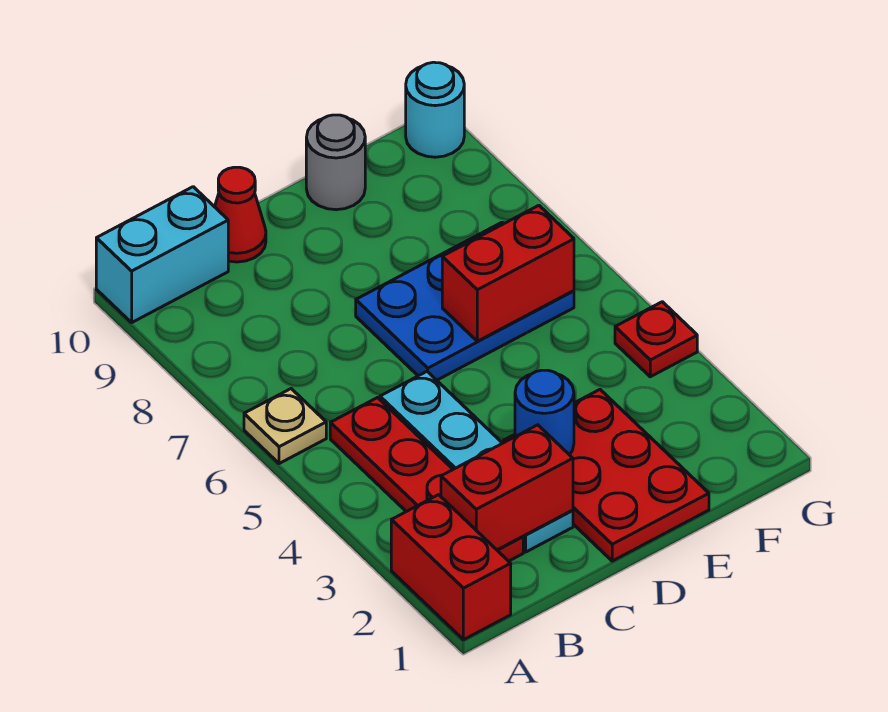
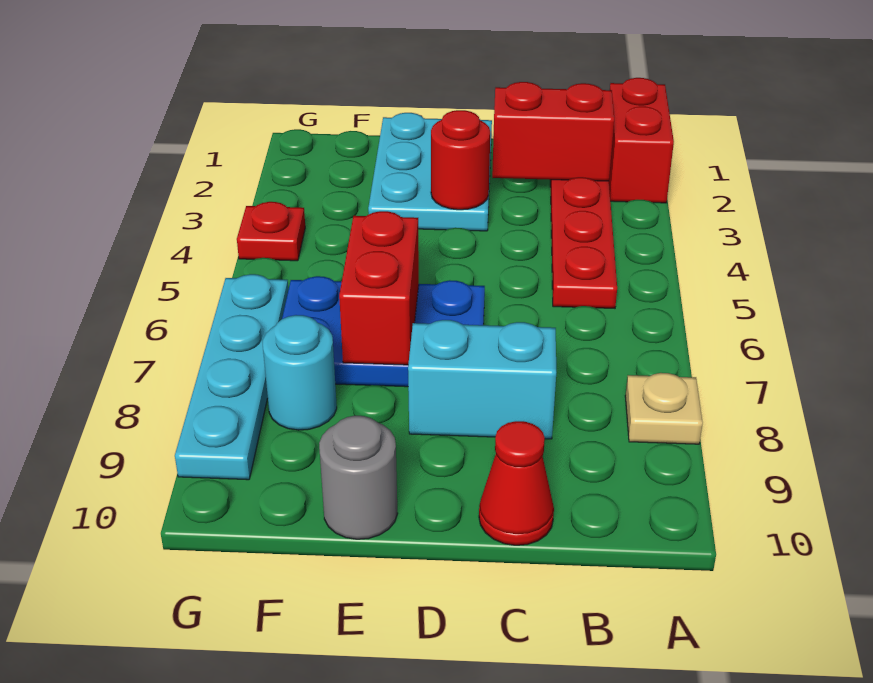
tan plate A6 level 1 -> tan plate A8 level 1
cyan brick A10:B10 level 1 -> cyan brick C8:D8 level 1
cyan plate C2:C5 level 1 -> cyan plate G6:G9 level 1
red plate D1:E3 level 1 -> cyan plate D1:E3 level 1
blue round brick D3 level 2 -> red round brick D3 level 2
red brick E6:F6 level 2 -> red brick E6:E7 level 2
cyan round brick G10 level 1 -> cyan round brick F8 level 1

